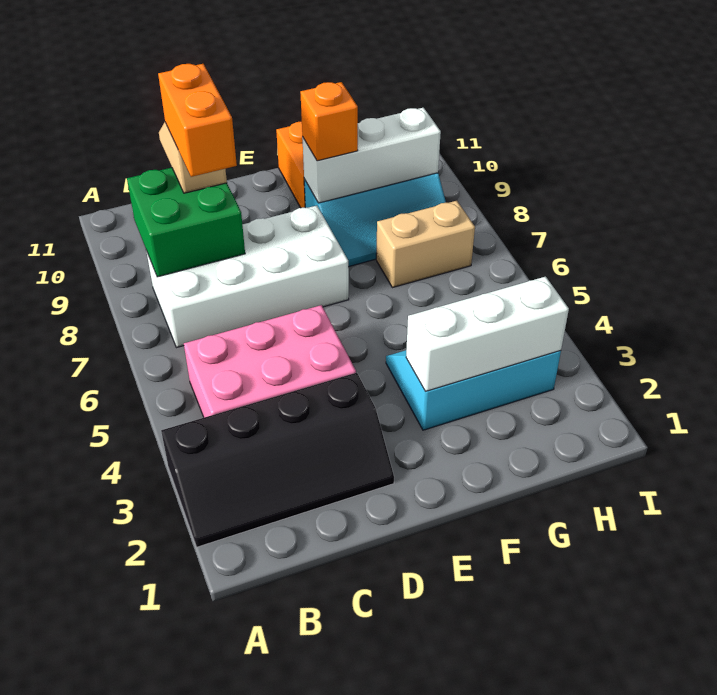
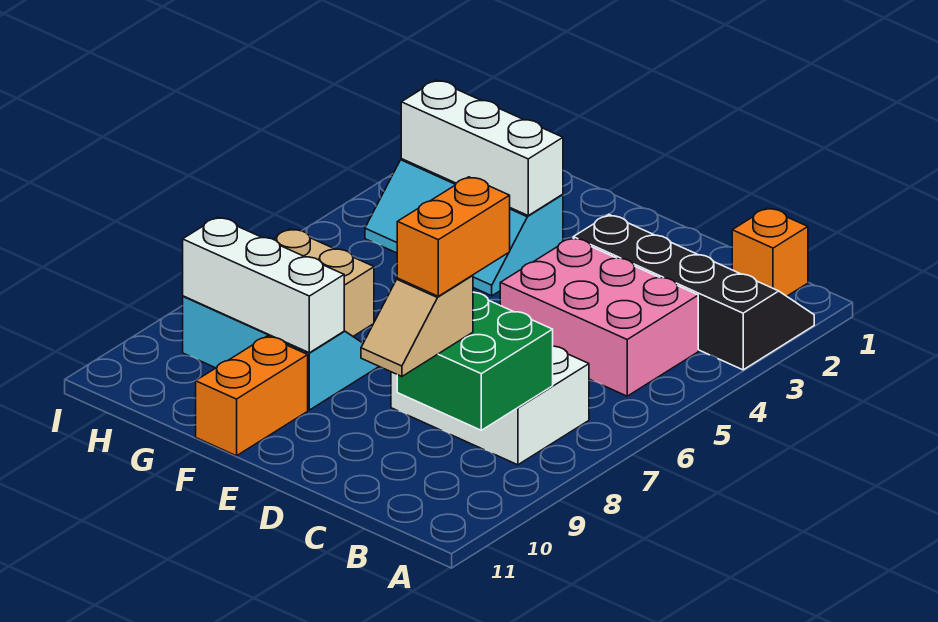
white brick B7:E8 level 1 -> white brick B7:D8 level 1
orange brick F9 level 3 -> orange brick B1 level 1

